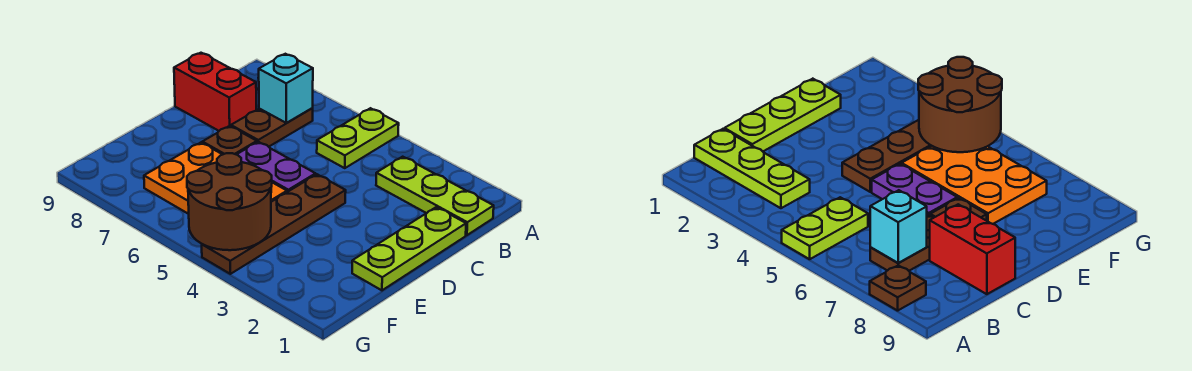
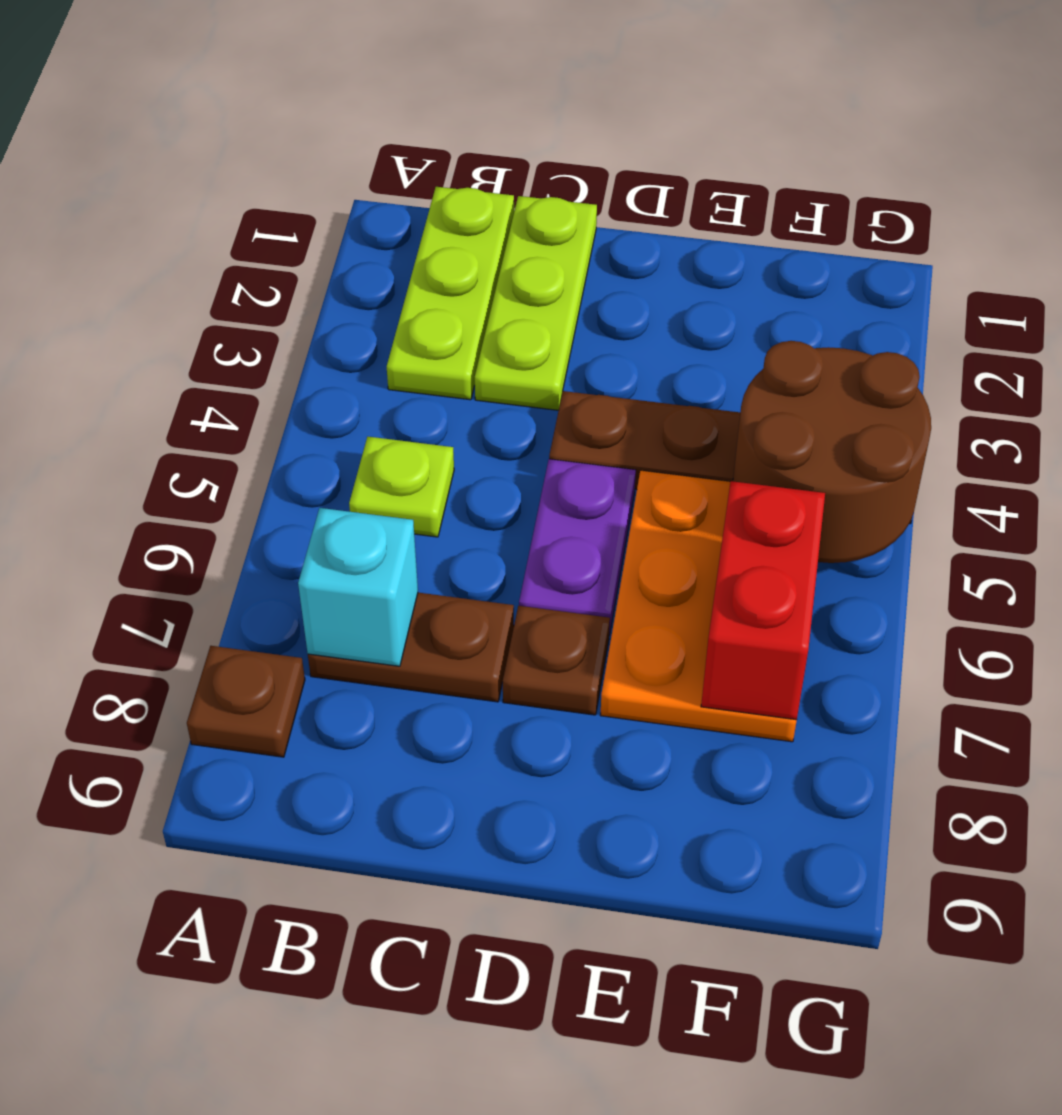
lime plate A5:B5 level 1 -> lime plate B5 level 1
lime plate C1:E1 level 1 -> lime plate C1:C3 level 1
red brick C8:C9 level 1 -> red brick F6:F7 level 2

